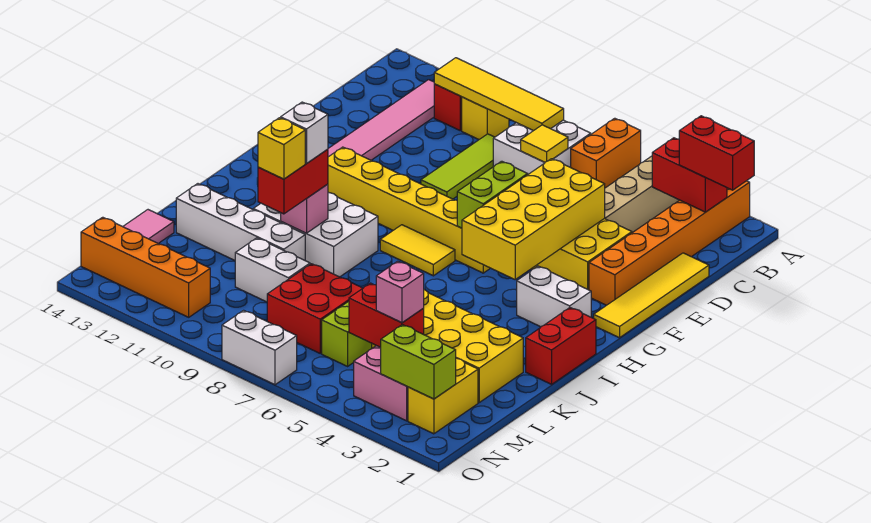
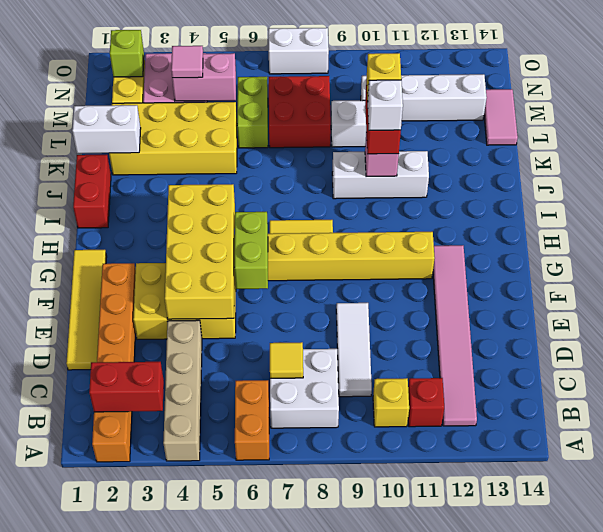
red brick B1:B2 level 3 -> none
yellow tile B8:B11 level 2 -> none
lime tile C9:E9 level 1 -> white tile C9:E9 level 1
white brick H2:H3 level 1 -> white brick K1:K2 level 2
white brick I9:J11 level 1 -> white brick J9:J11 level 1
white brick K10:K13 level 1 -> white brick M10:M13 level 1
red brick M4:M5 level 2 -> pink brick M4:M5 level 2
pink brick M4 level 3 -> pink tile M4 level 3
lime brick N2:N3 level 2 -> lime brick N2 level 2
orange brick N11:N14 level 1 -> none

